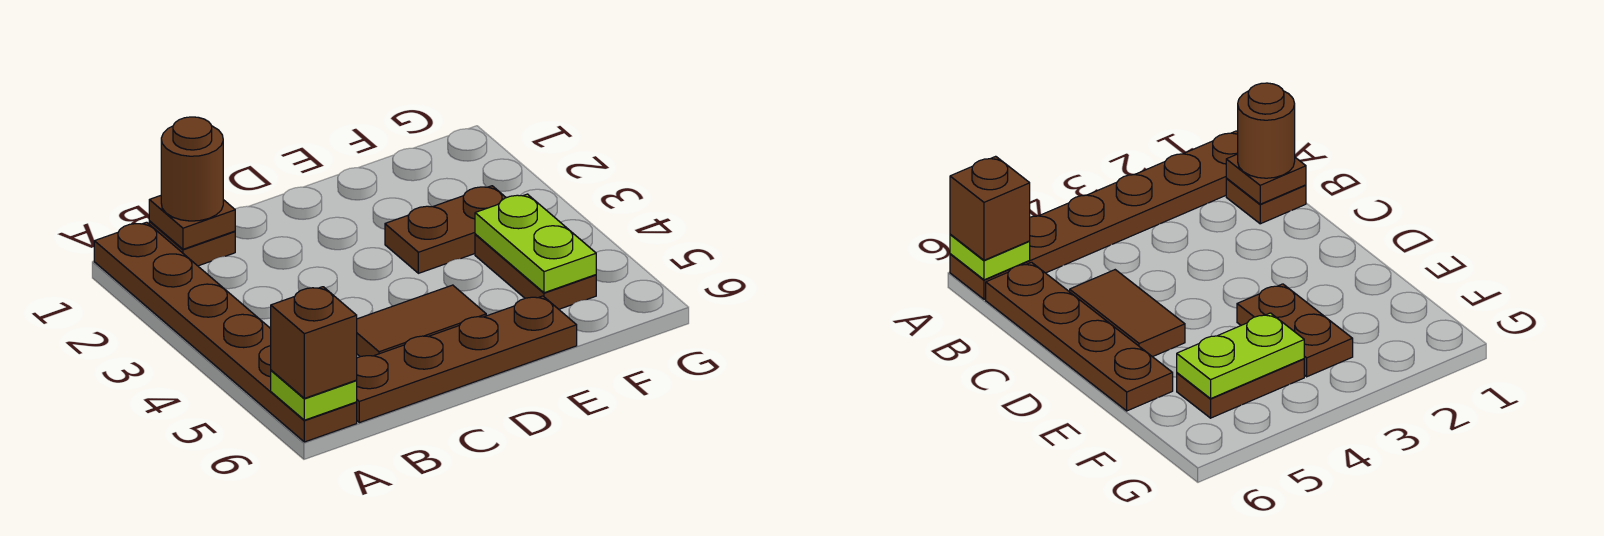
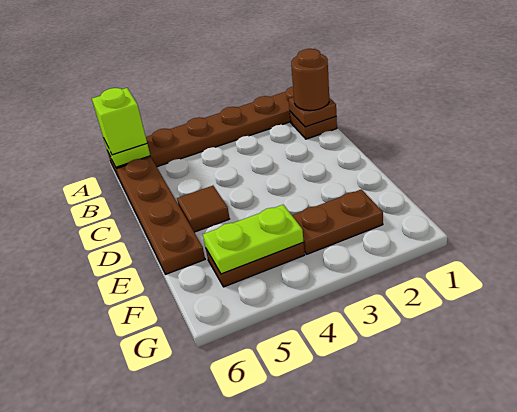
brown brick A6 level 3 -> lime brick A6 level 3
brown tile C5:D5 level 1 -> brown tile D5 level 1
brown plate E3:F3 level 1 -> brown plate F2:F3 level 1

